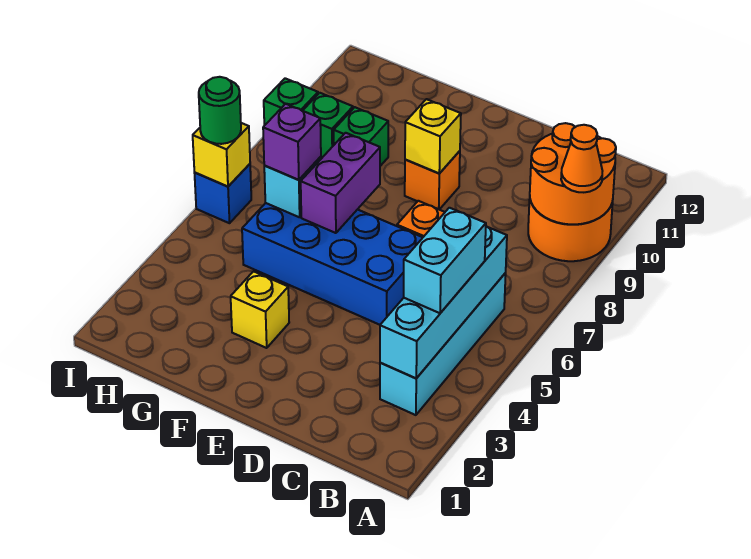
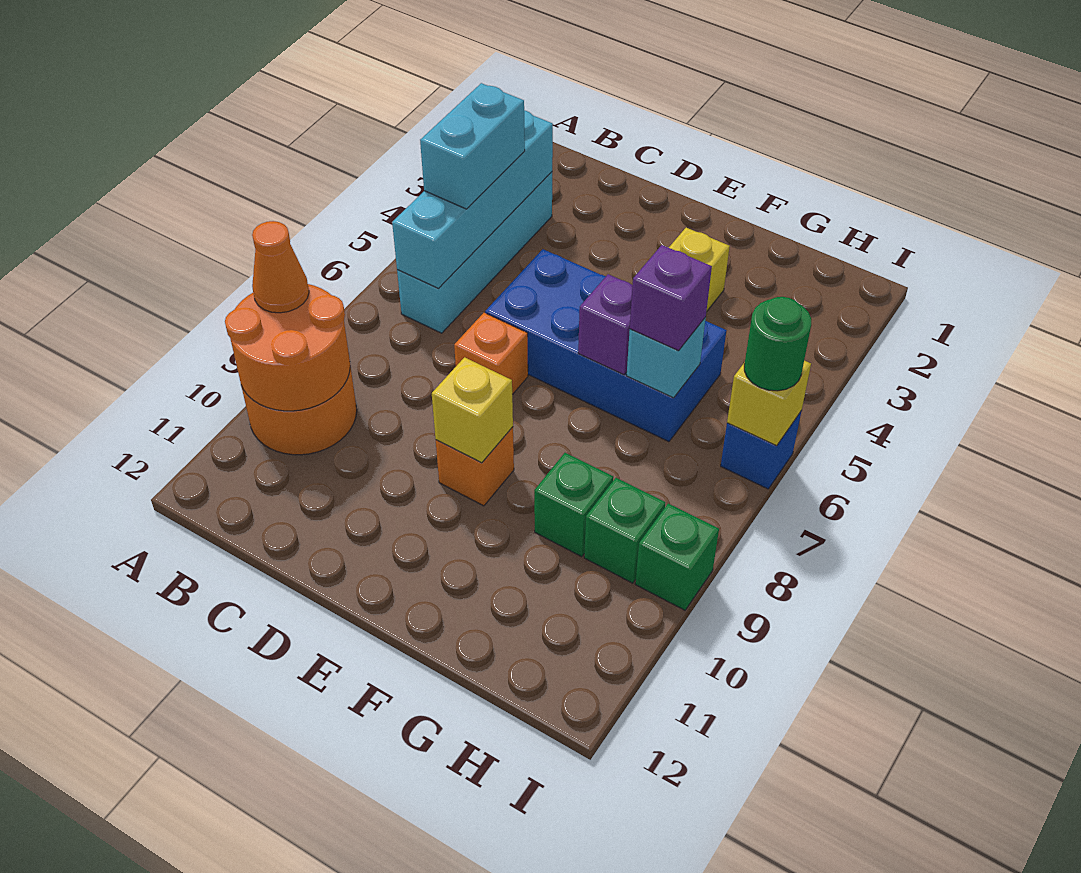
purple brick F6:F7 level 2 -> purple brick F6 level 2

